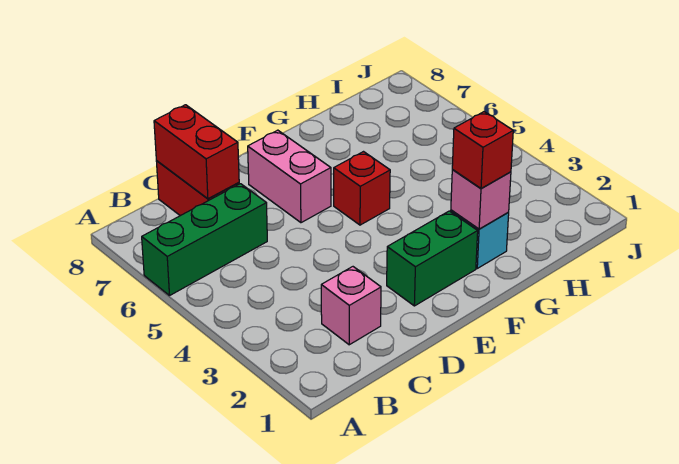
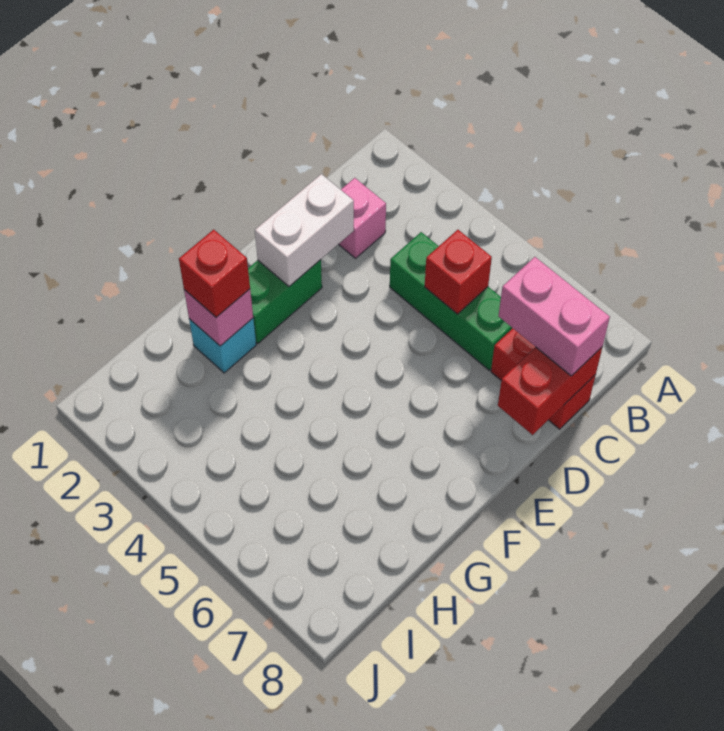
green brick A6:C6 level 1 -> green brick C4:C6 level 1
red brick C7:C8 level 2 -> red brick C8:D8 level 2
none -> white brick D2:E2 level 2
pink brick E6:E7 level 1 -> pink brick C7:C8 level 3
red brick F5 level 1 -> red brick C5 level 2

